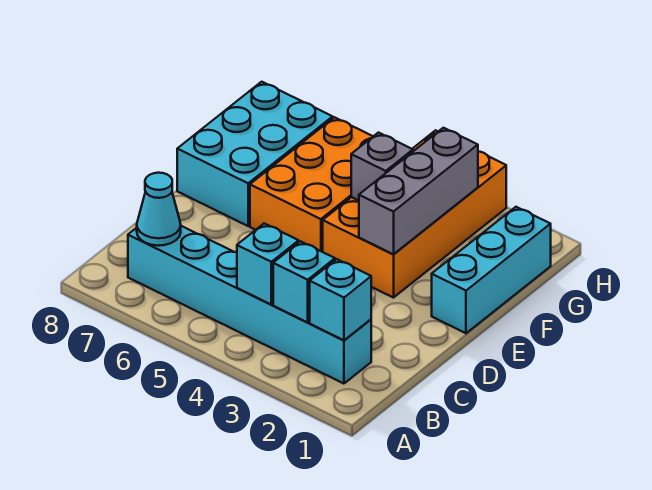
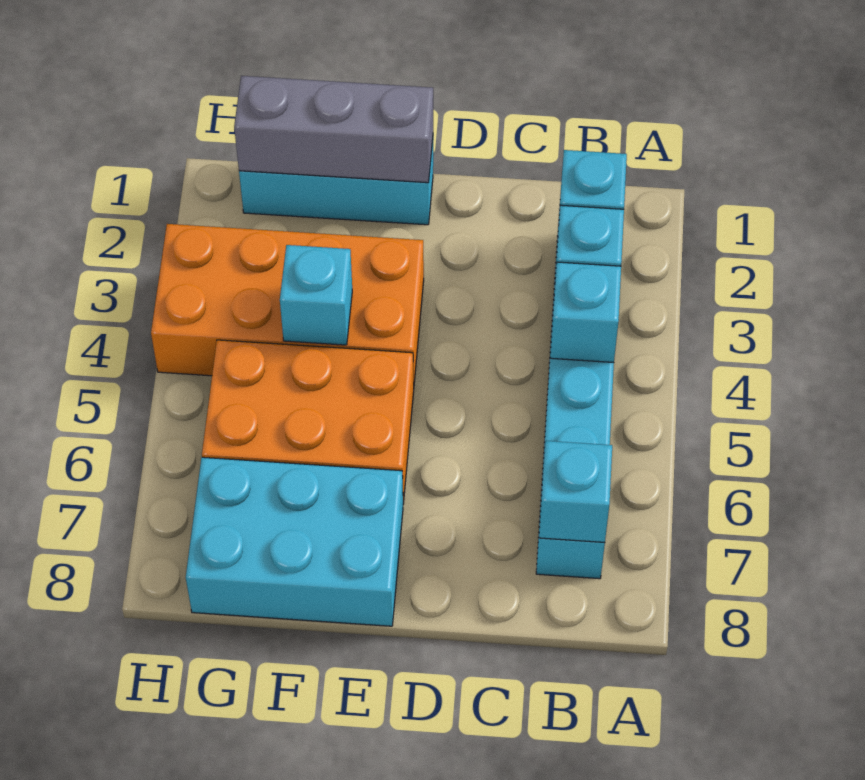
cyan cone B7 level 2 -> cyan brick B7 level 2
grey brick E3:G3 level 2 -> grey brick E1:G1 level 2
grey brick F4 level 2 -> cyan brick F4 level 2

